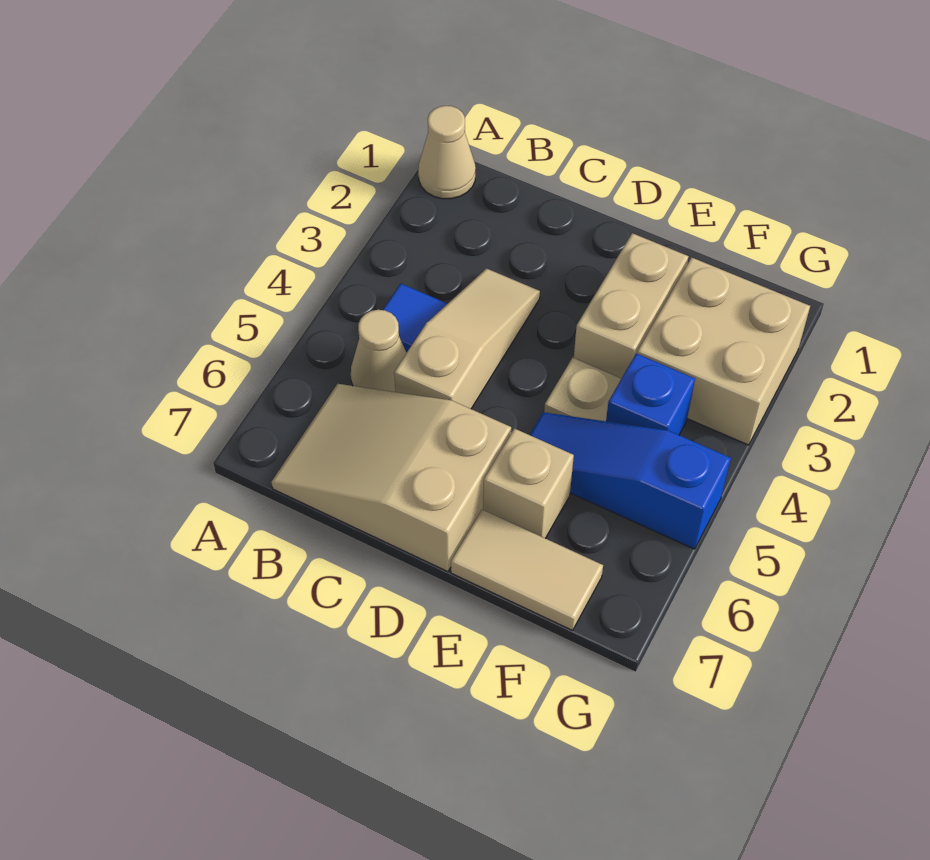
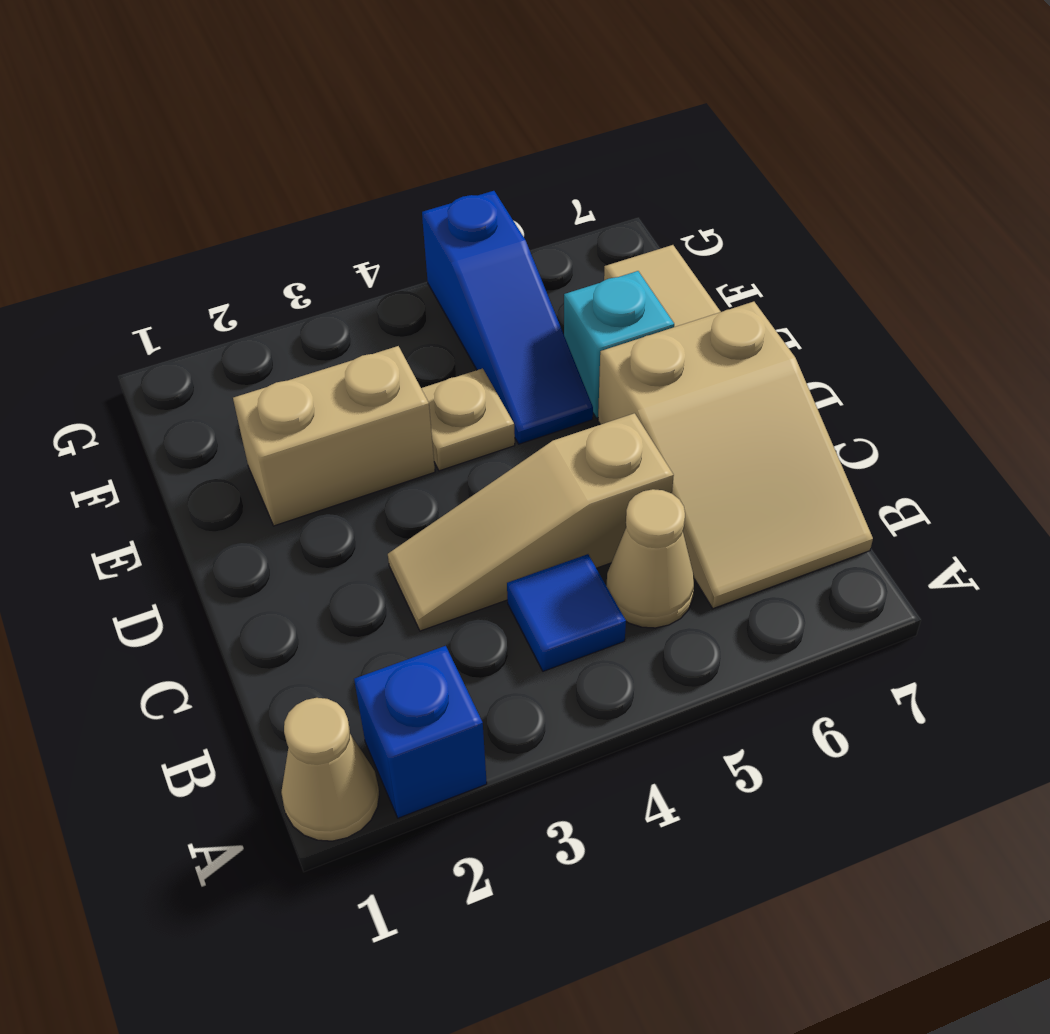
tan brick E6 level 1 -> cyan brick E6 level 1
tan brick F2:G3 level 1 -> none
blue brick F4 level 1 -> blue brick A2 level 1

